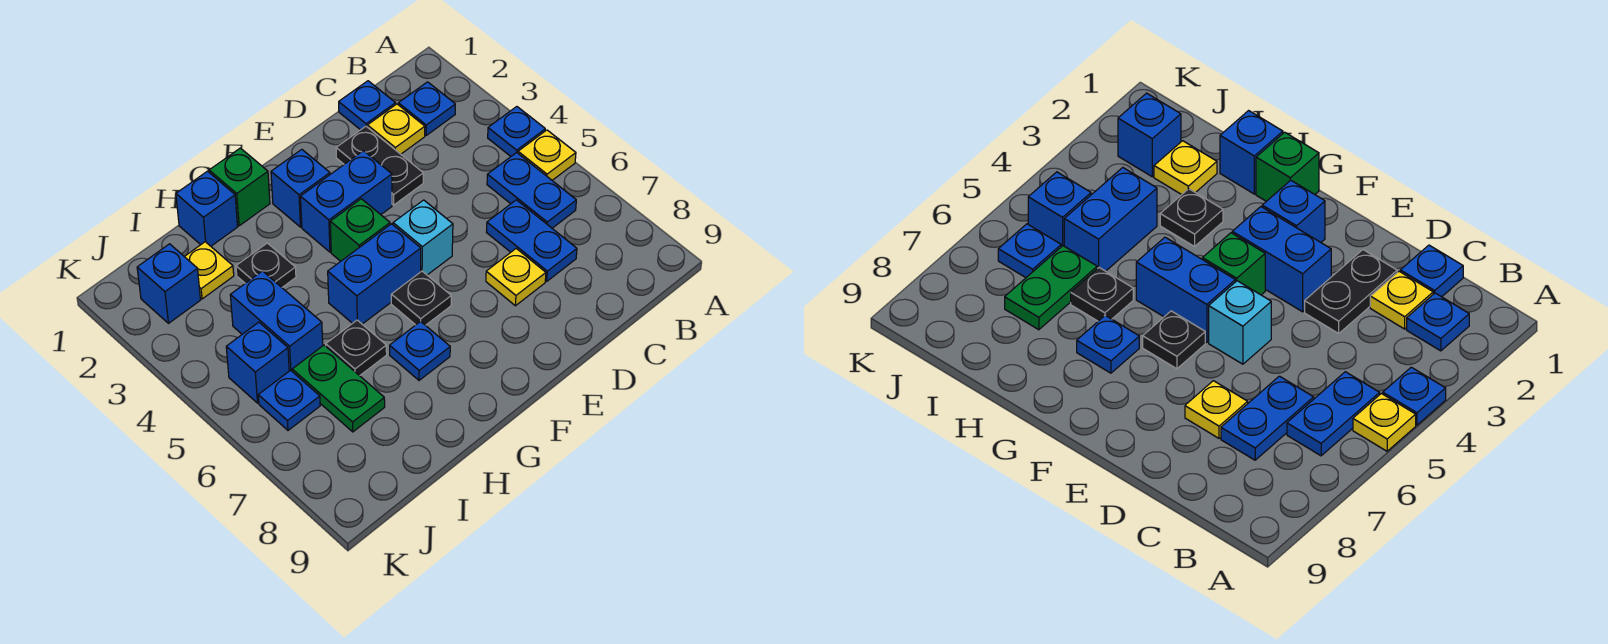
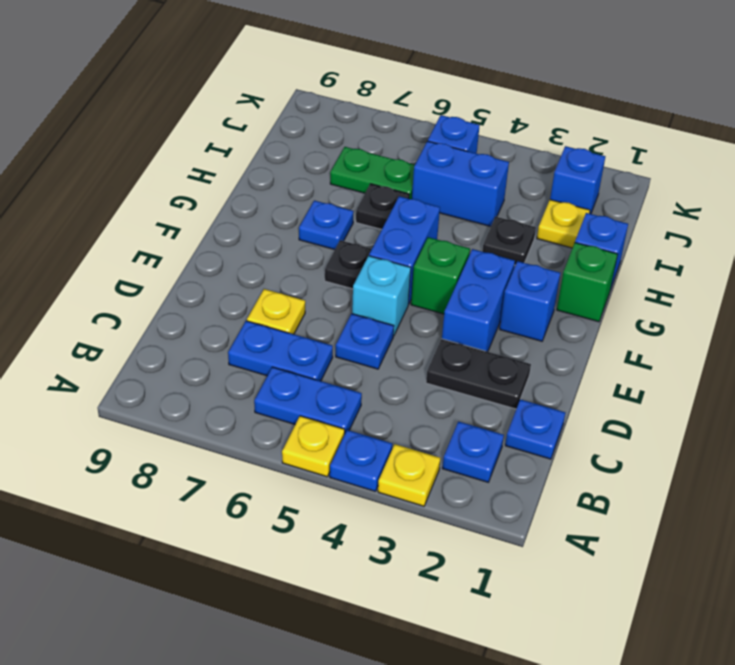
yellow plate C2 level 1 -> yellow plate A3 level 1
blue plate J6 level 1 -> blue plate D5 level 1

